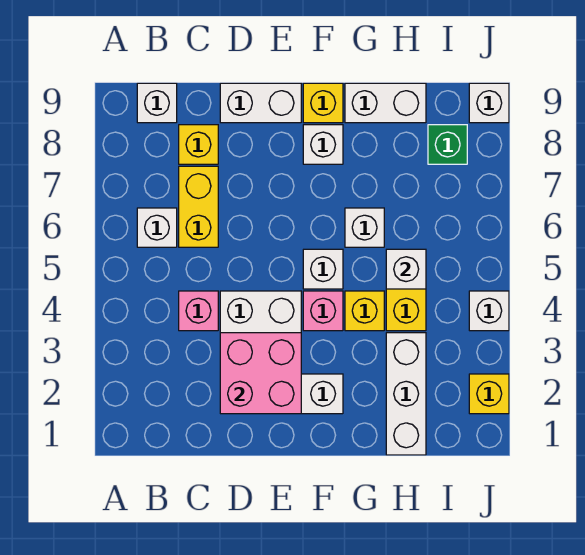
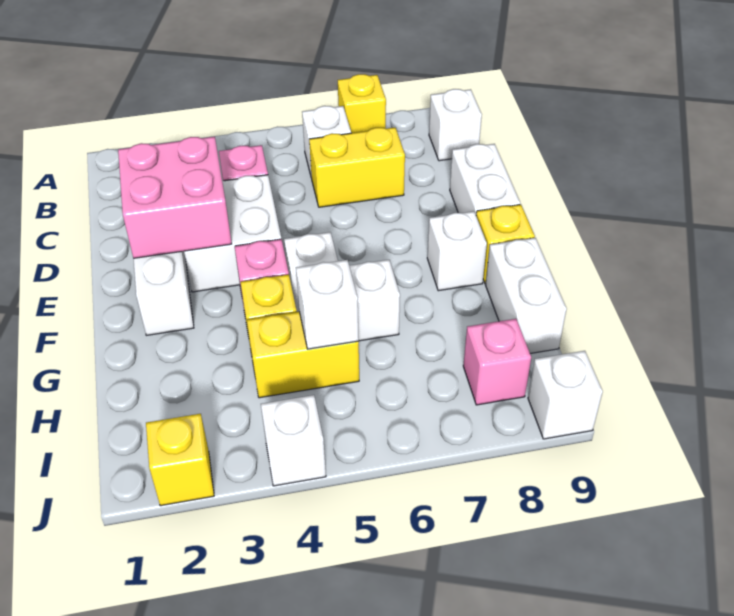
yellow brick C8 level 1 -> yellow brick A7 level 1
white brick H1:H3 level 1 -> none
green brick I8 level 1 -> pink brick I8 level 1

